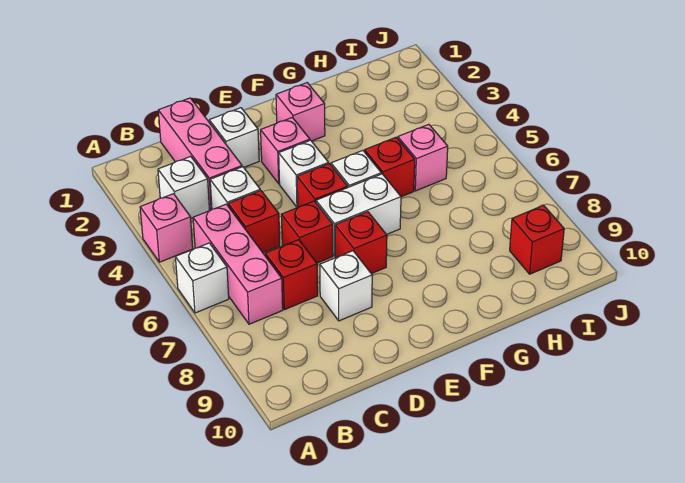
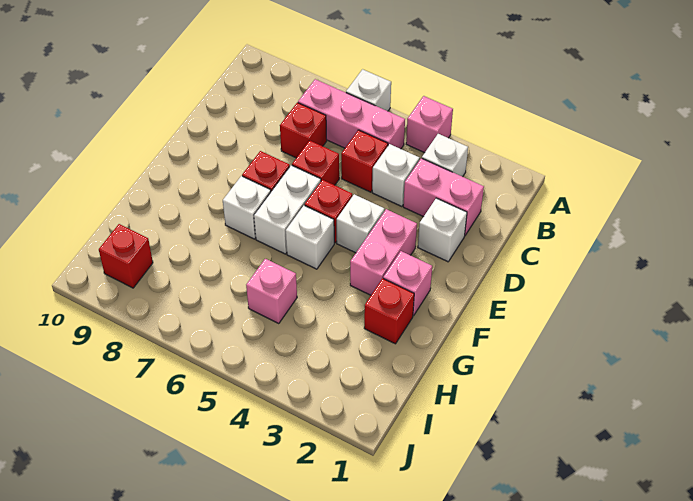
pink brick C1:C3 level 1 -> pink brick C2:C3 level 1
white brick D8 level 1 -> white brick F7 level 1
pink brick E3 level 1 -> pink brick E3:F3 level 1
red brick G5 level 1 -> red brick G2 level 1

